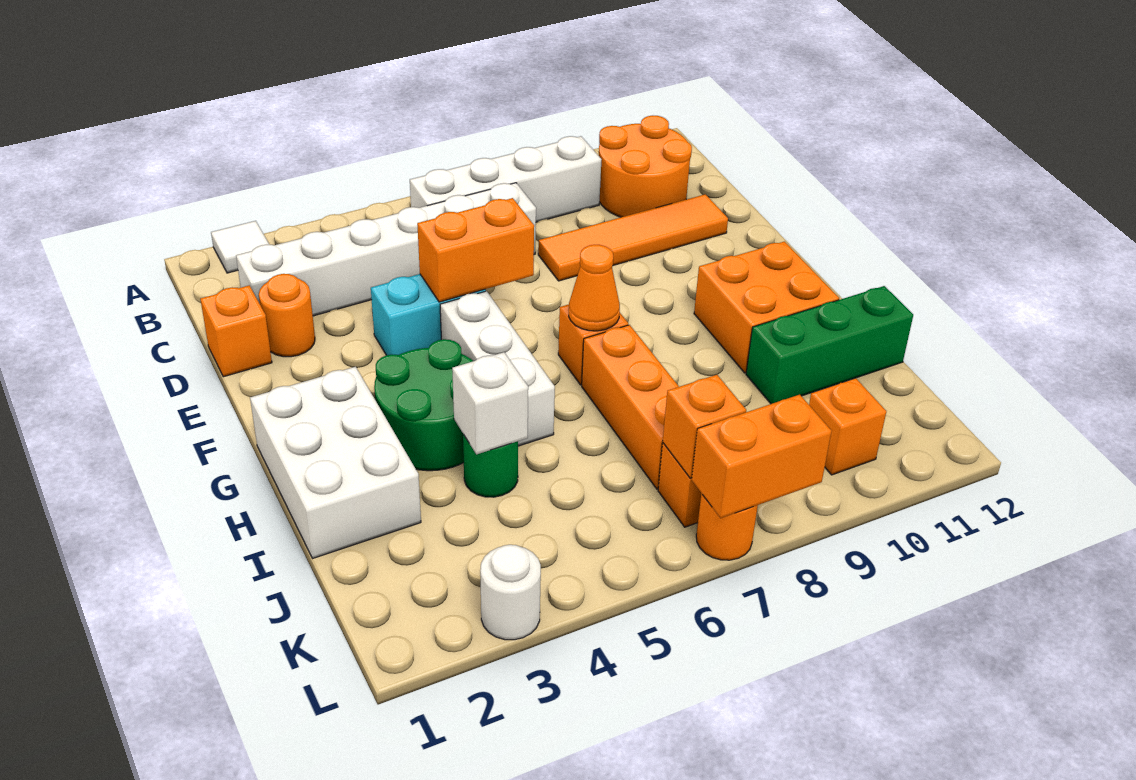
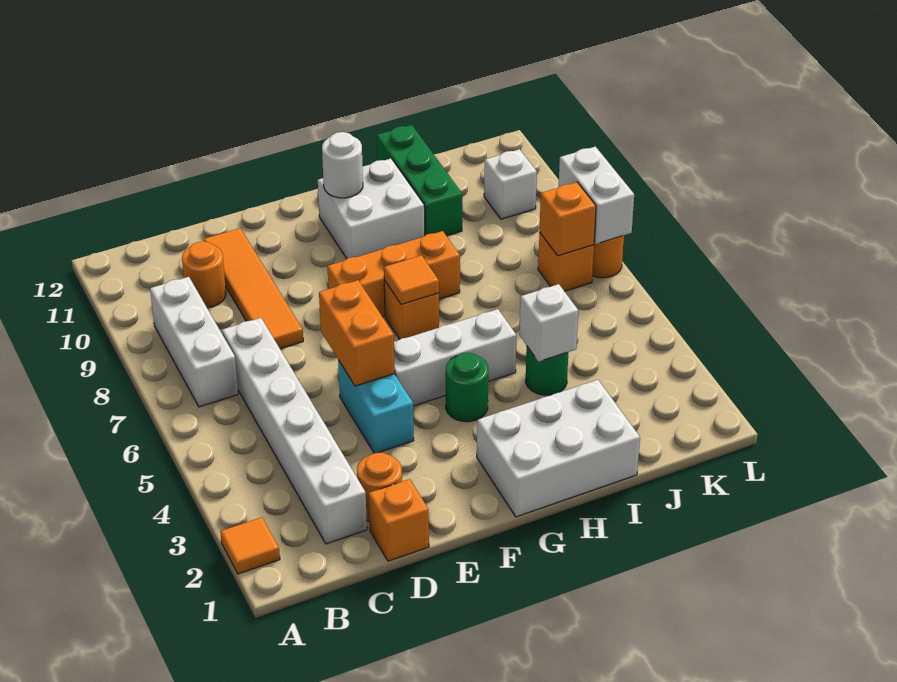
white tile A2 level 1 -> orange tile A2 level 1
white brick B6:B9 level 1 -> white brick B7:B9 level 1
orange round brick B10:C11 level 1 -> orange round brick C10 level 1
green round brick G3:H4 level 1 -> green round brick G4 level 1
orange cone G7 level 2 -> orange tile G7 level 2
orange brick G10:H11 level 1 -> white brick G10:H11 level 1
orange brick H7:J7 level 1 -> orange brick F8:H8 level 1
orange brick K10 level 1 -> white brick K10 level 1
white round brick L3 level 1 -> white round brick G11 level 2
orange brick L7:L8 level 2 -> white brick L7:L8 level 2

